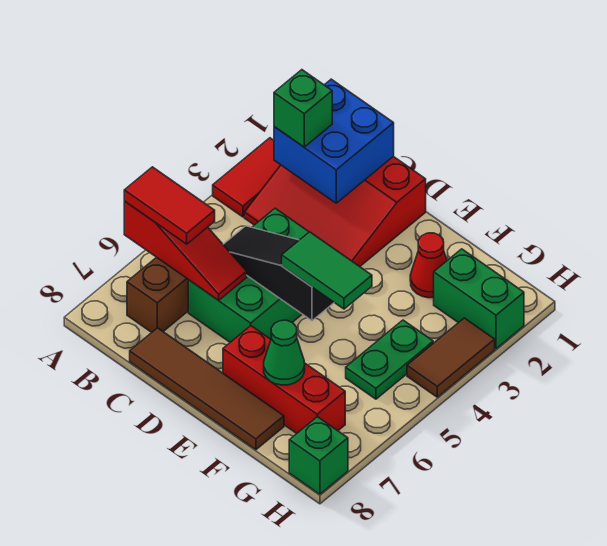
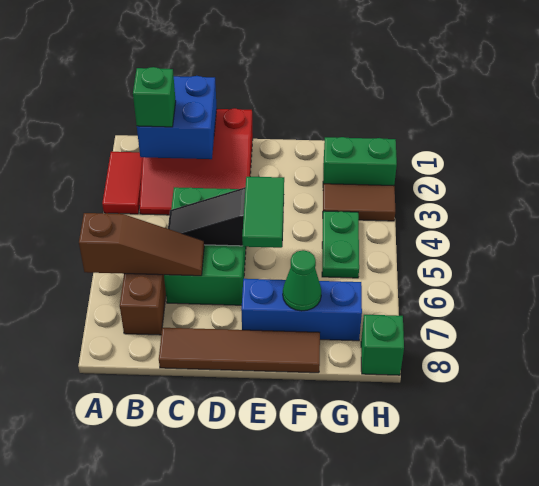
red slope A6:C6 level 2 top A -> brown slope A6:C6 level 2 top A
red tile A6:B6 level 3 -> none
green tile E5:F5 level 3 -> green tile E5:E6 level 3
red brick E7:G7 level 1 -> blue brick E7:G7 level 1
red cone F2 level 1 -> none
brown tile H3:H4 level 1 -> brown tile G3:H3 level 1

